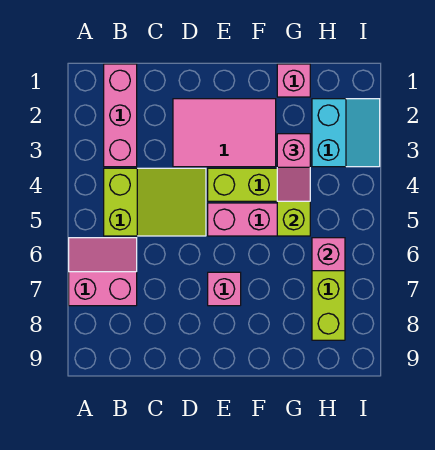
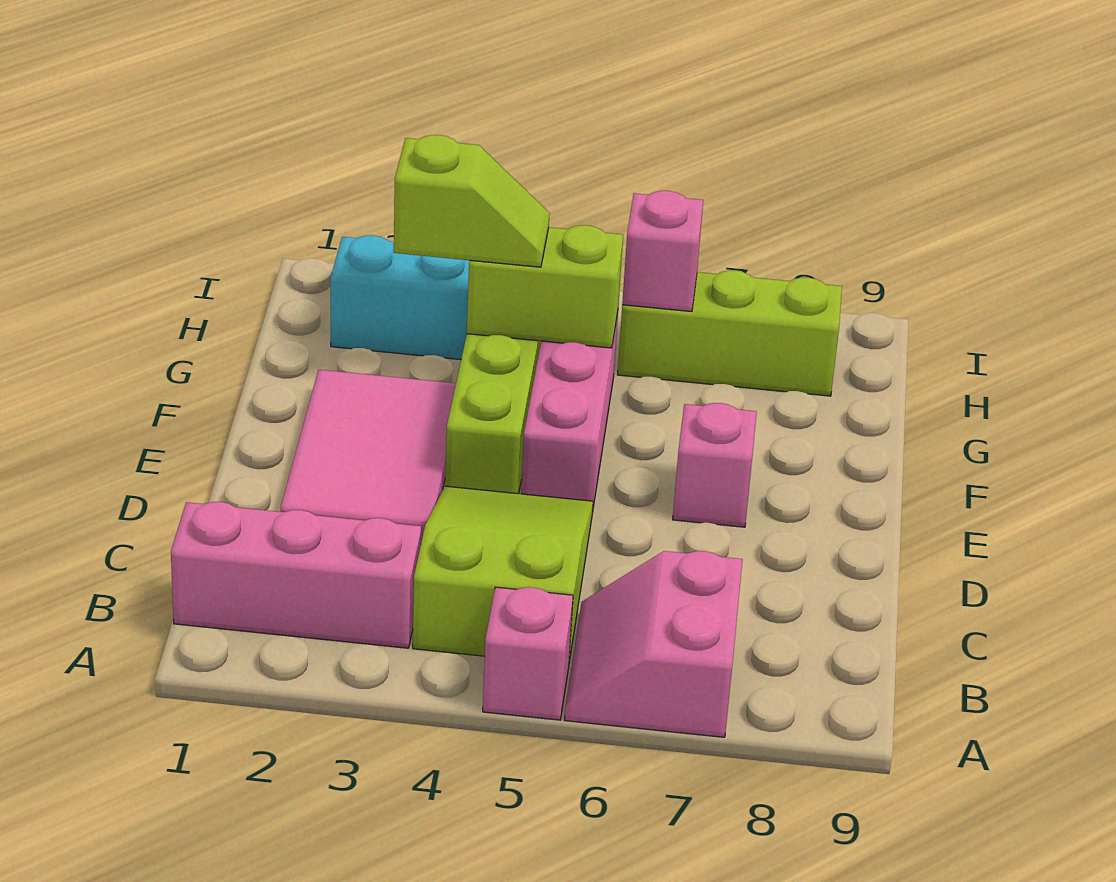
pink brick G1 level 1 -> pink brick A5 level 1
pink slope G3:G4 level 3 top 3 -> lime slope G3:G4 level 3 top 3

